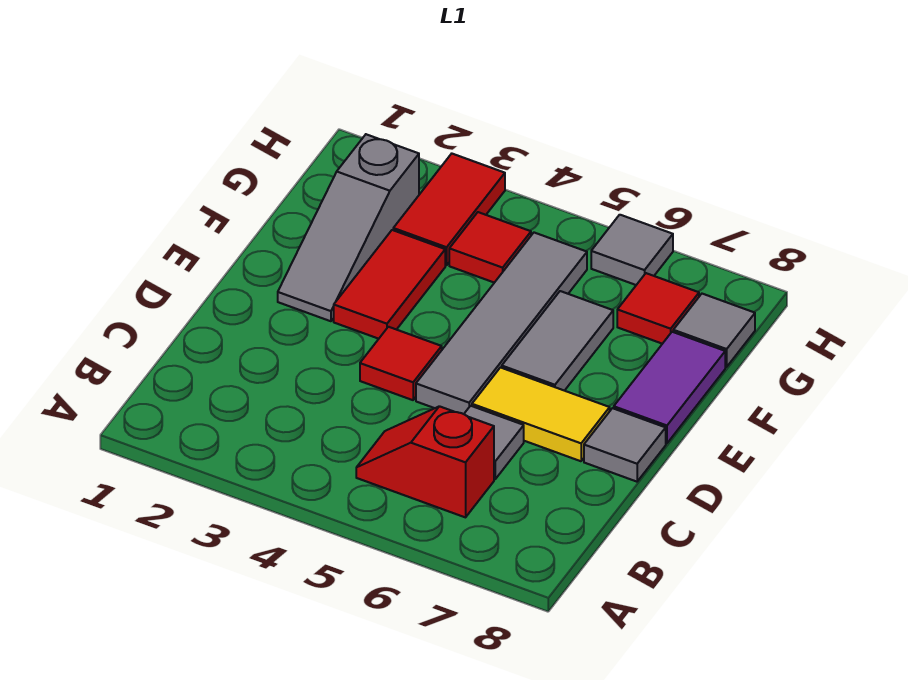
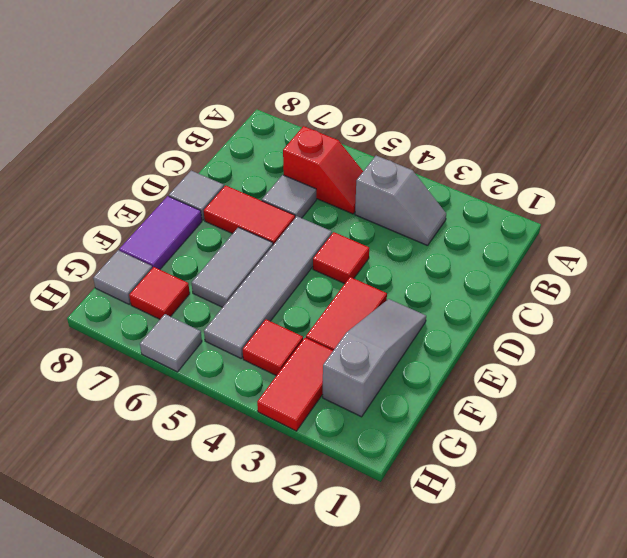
none -> grey slope B3:B4 level 1 top 4
yellow tile D6:D7 level 1 -> red tile D6:D7 level 1

